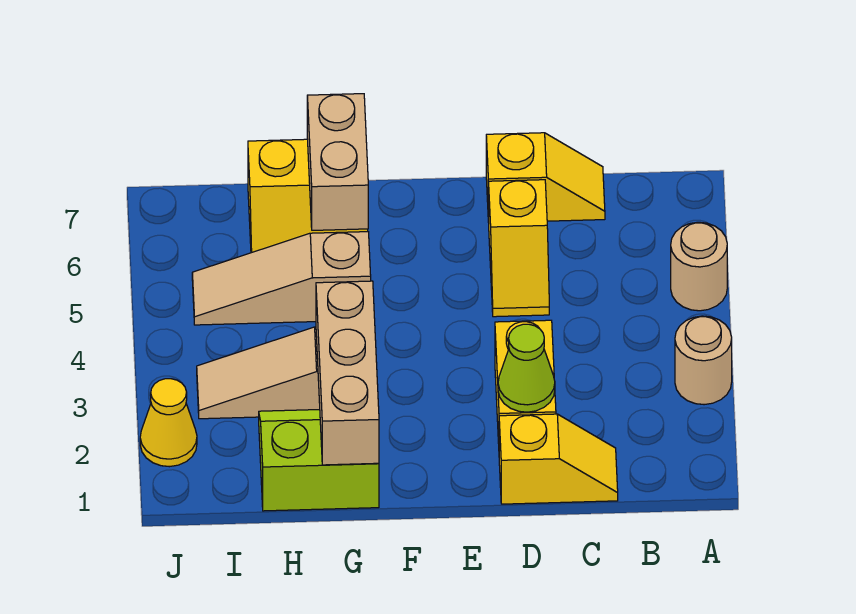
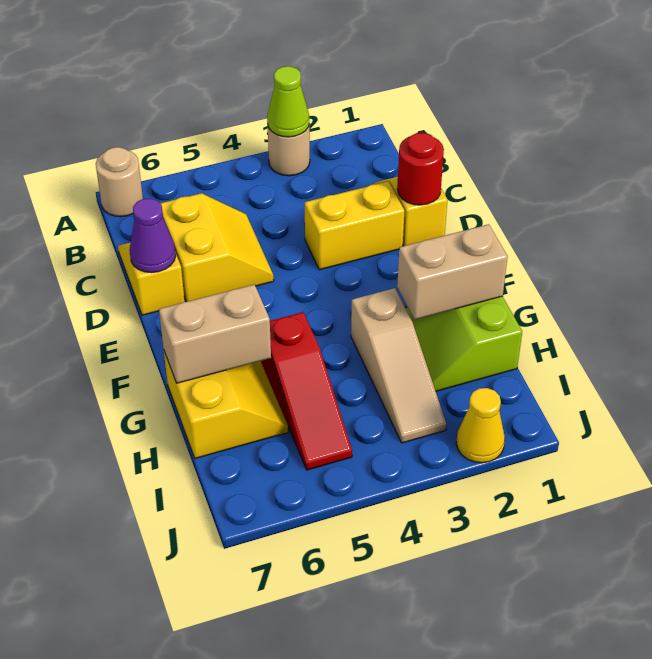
tan round brick A5 level 1 -> tan round brick A7 level 1
none -> red round brick D1 level 2
lime cone D2 level 2 -> lime cone A3 level 2
yellow slope D5:D6 level 1 top 6 -> yellow slope C5:D6 level 1 top 6
none -> purple cone D7 level 2
tan brick G1:G3 level 2 -> tan brick G1:G2 level 2
tan slope G5:I5 level 1 top G -> red slope G5:I5 level 1 top G

